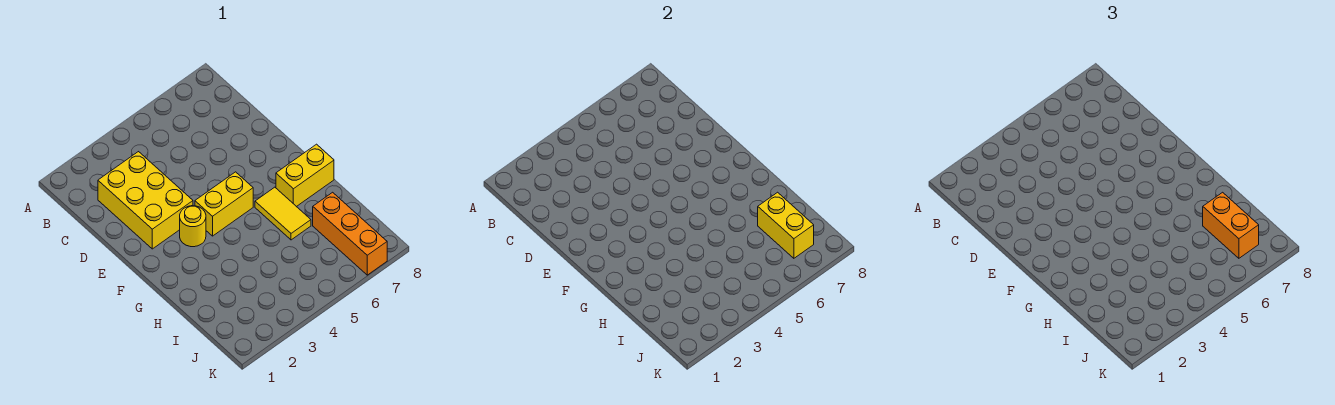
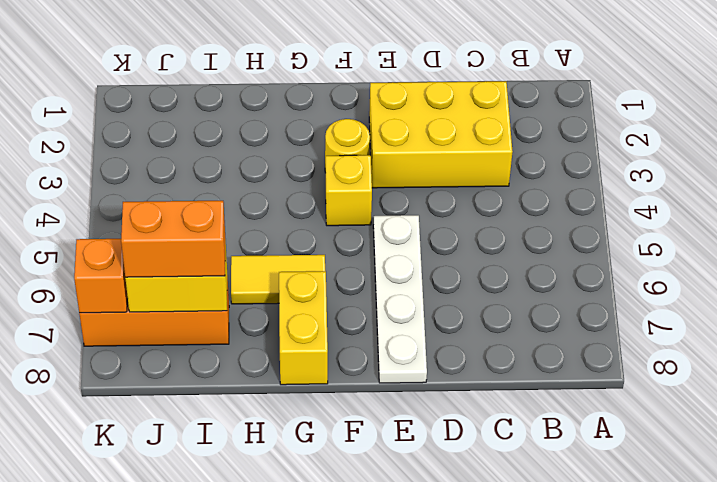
none -> white plate E5:E8 level 1
yellow brick F4:F5 level 1 -> yellow brick F4 level 1
none -> orange brick K7 level 2

